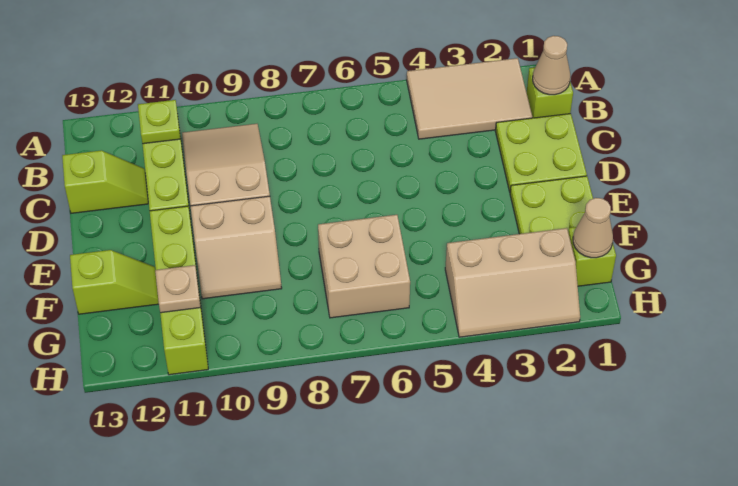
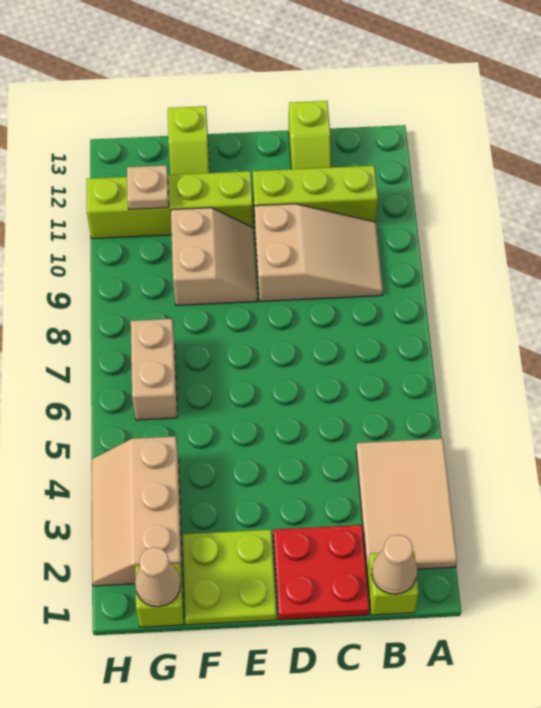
lime plate B11 level 2 -> none
lime plate C1:D2 level 1 -> red plate C1:D2 level 1
tan slope E9:F10 level 1 top E -> tan slope E9:F10 level 1 top F
tan brick F6:G7 level 1 -> tan brick G6:G7 level 1

